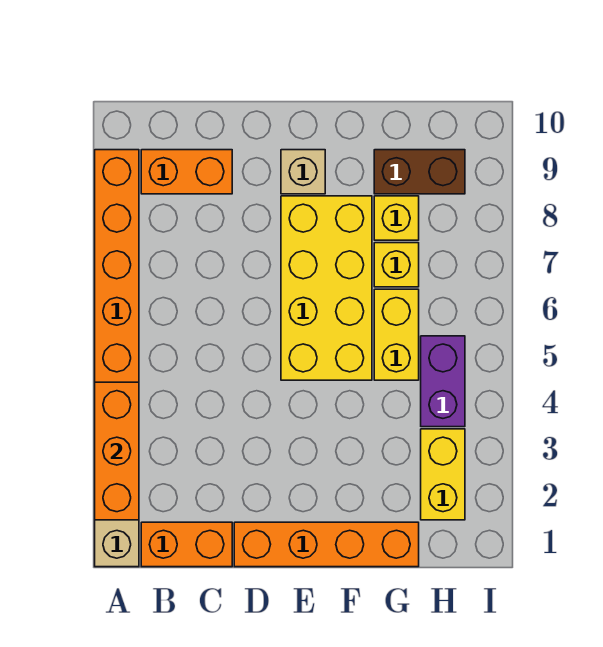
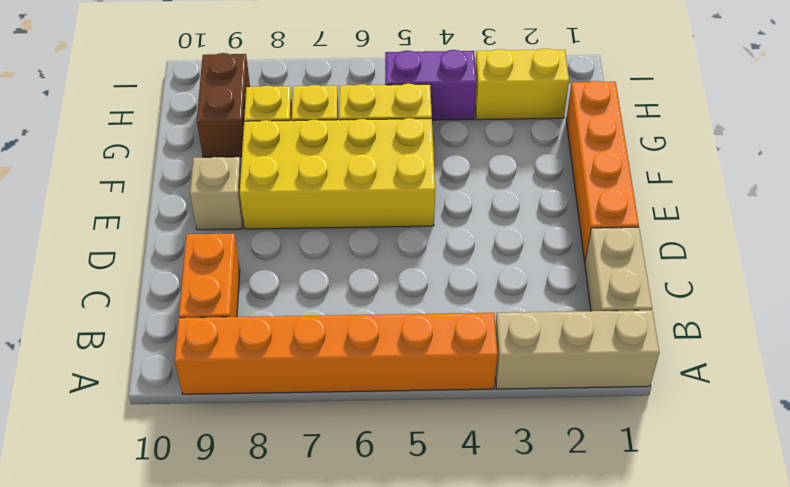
orange brick A2:A4 level 2 -> none
orange brick B1:C1 level 1 -> tan brick B1:C1 level 1

